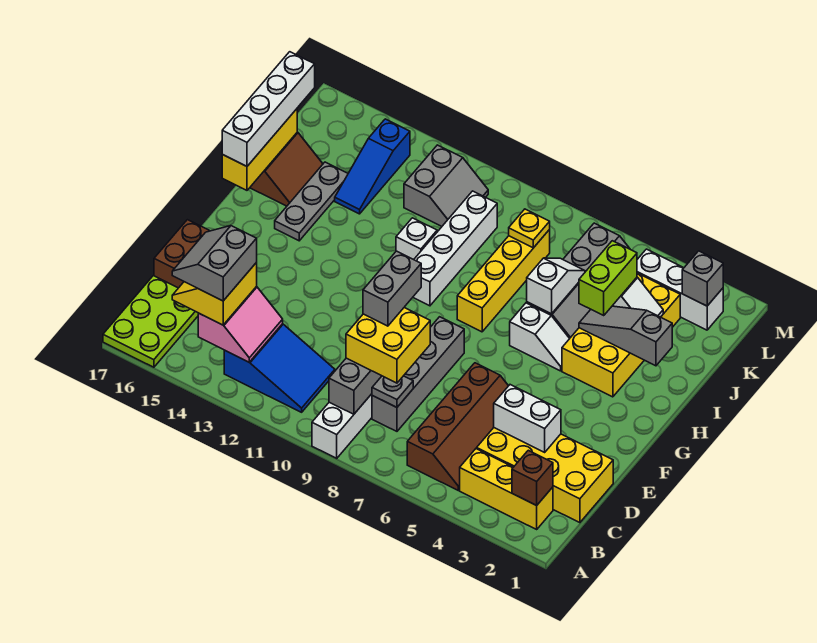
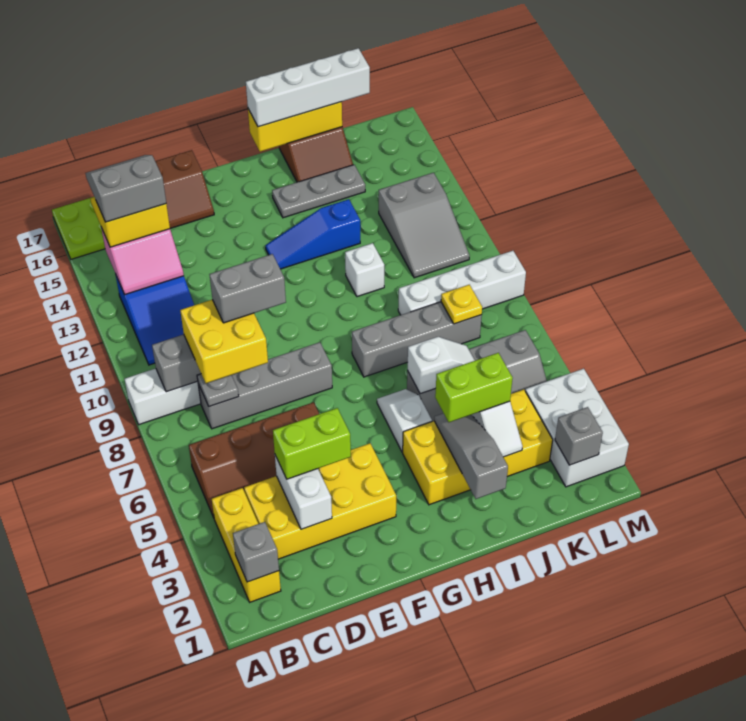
brown brick B2 level 2 -> grey brick B2 level 2
yellow brick C1:D4 level 1 -> yellow brick C3:F4 level 1
none -> lime brick D4:E4 level 3
white slope H5:H6 level 1 top 6 -> white slope H5:H6 level 1 top 5
yellow brick H8:K8 level 1 -> grey brick H8:K8 level 1
white brick H10:K10 level 1 -> white brick J9:M9 level 1
blue slope J14:L14 level 1 top L -> blue slope G13:I13 level 1 top I
grey slope K11:L12 level 1 top 12 -> grey slope K11:L13 level 1 top 13
white brick L2:L4 level 1 -> white brick L2:M4 level 1

